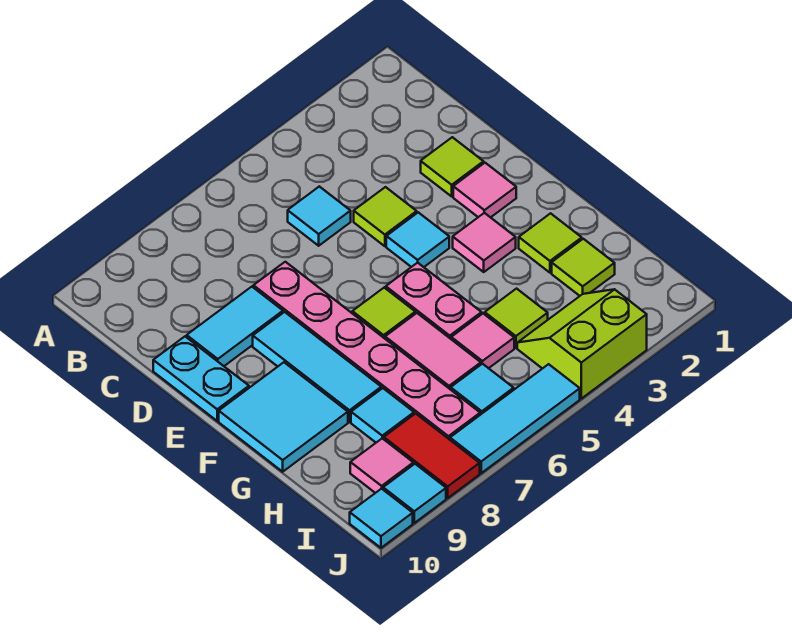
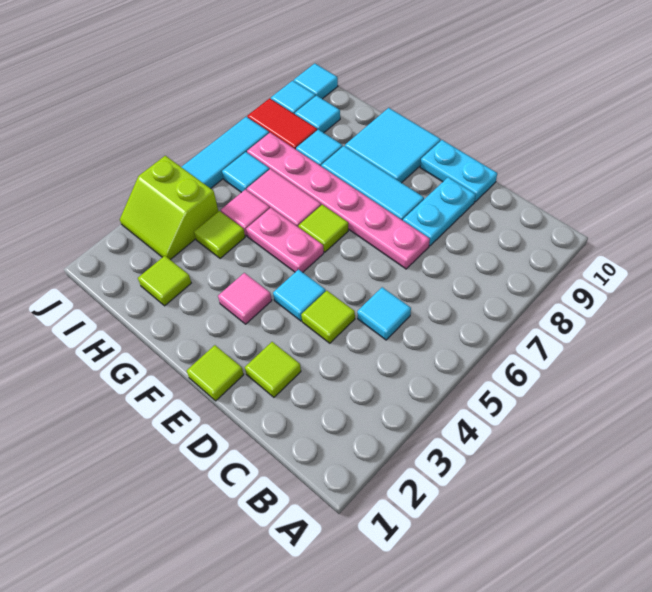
cyan tile D8:D9 level 1 -> cyan plate D8:D9 level 1
pink tile E2 level 1 -> none
lime tile G2 level 1 -> lime tile E1 level 1
lime slope I3:J4 level 1 top J -> lime slope I3:J4 level 1 top 4
pink tile I9 level 1 -> cyan tile I9 level 1

